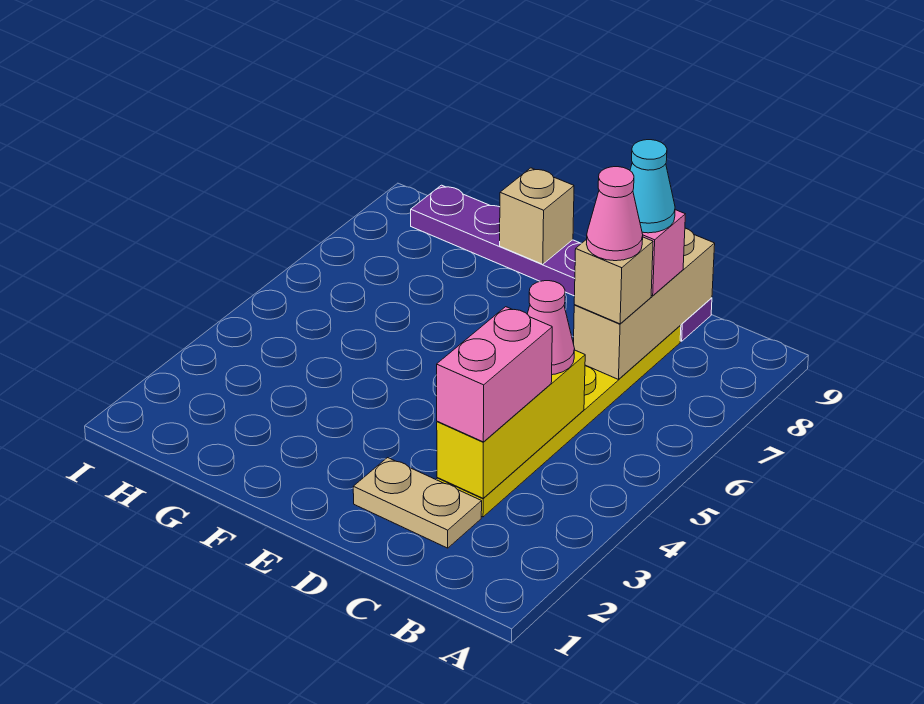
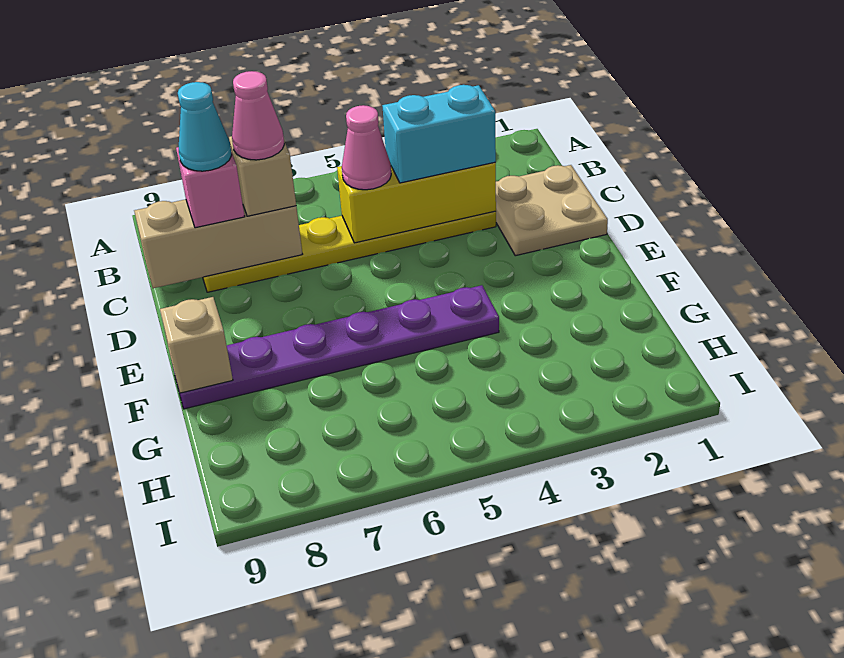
tan plate C2:D2 level 1 -> tan plate C1:D2 level 1
pink brick C3:C4 level 3 -> cyan brick C3:C4 level 3
purple plate C9:H9 level 1 -> purple plate F4:F9 level 1

